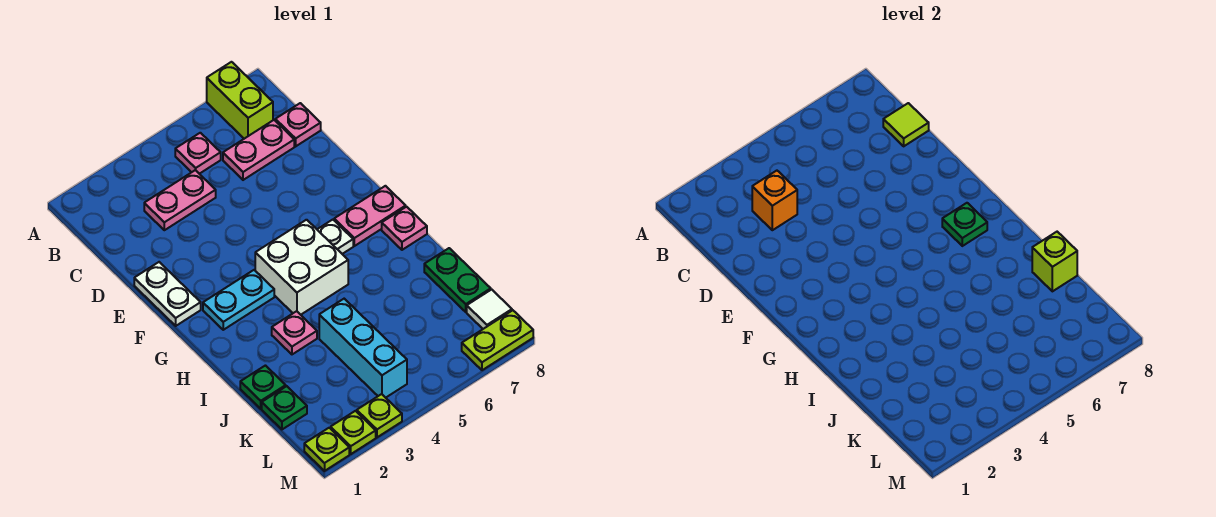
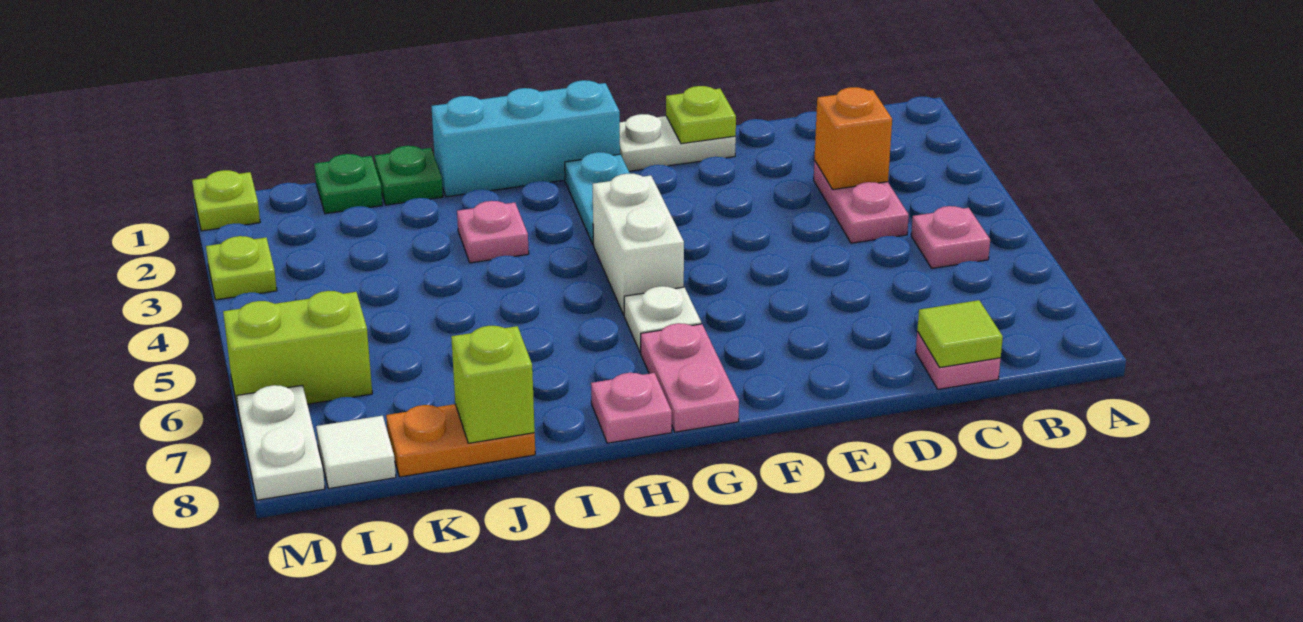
lime brick A7:B7 level 1 -> lime brick L6:M6 level 1
pink plate C6:C7 level 1 -> none
white brick G4:H5 level 1 -> white brick G4:G5 level 1
green plate G7 level 2 -> none
cyan brick J4:L4 level 1 -> cyan brick G1:I1 level 1
green plate J8:K8 level 1 -> orange plate J8:K8 level 1
lime plate M2 level 1 -> lime plate E1 level 2
lime plate M7:M8 level 1 -> white plate M7:M8 level 1

